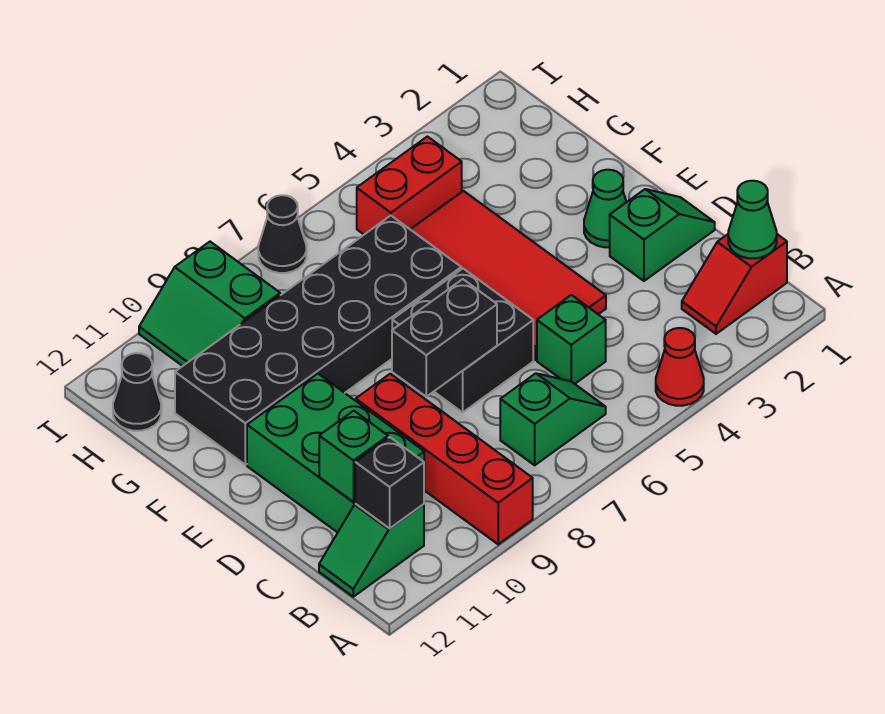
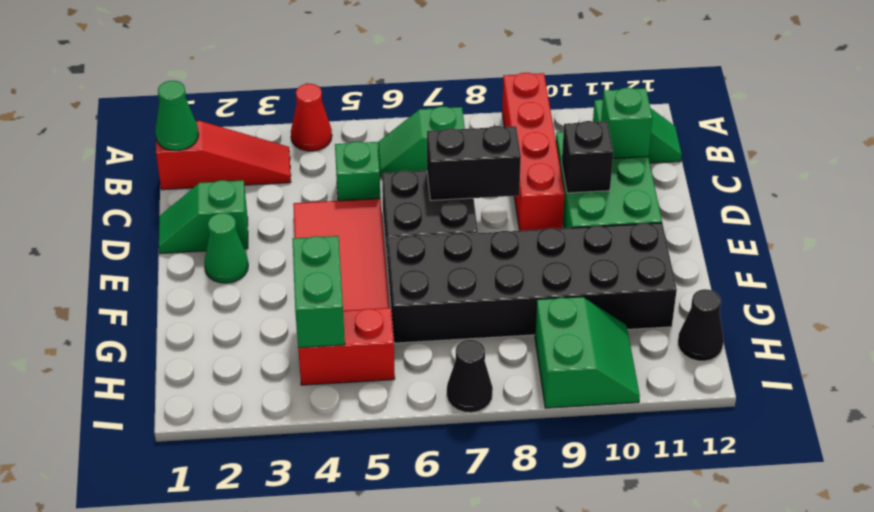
red slope B1:B2 level 1 top 1 -> red slope B1:B3 level 1 top 1
black brick B11 level 2 -> black brick D10 level 2
none -> green brick G4:H4 level 2

